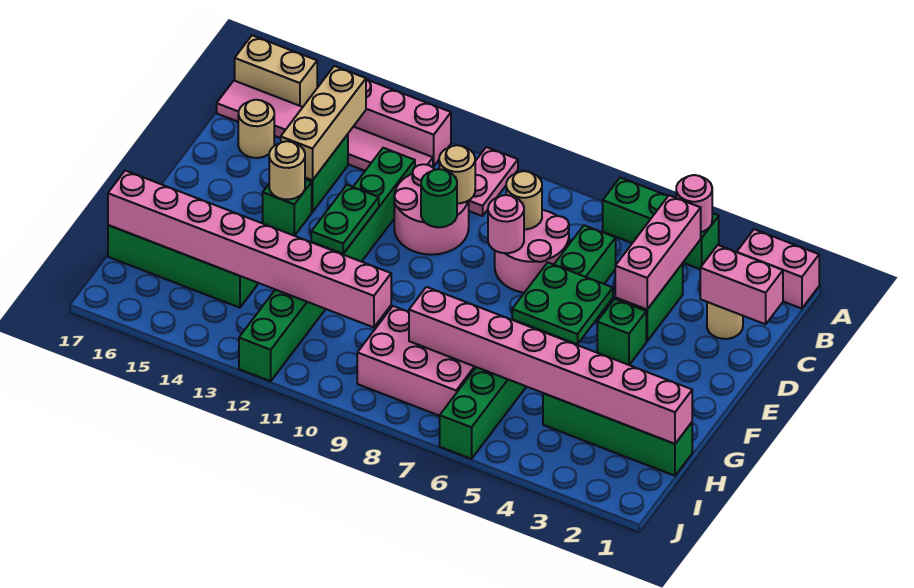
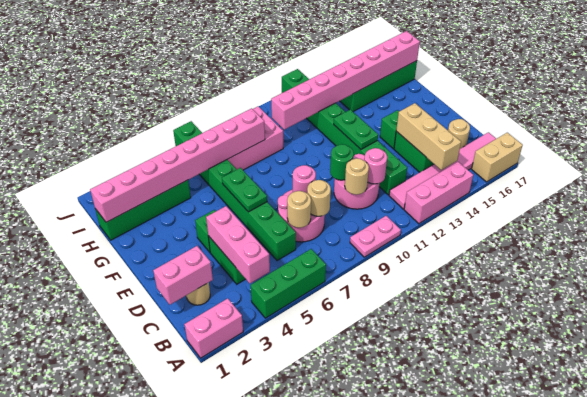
pink round brick A4 level 2 -> pink round brick C11 level 2
pink plate A10:B10 level 1 -> pink plate A9:A10 level 1
green plate E5:F6 level 2 -> green plate E6:F6 level 2
tan round brick E14 level 2 -> tan round brick C7 level 2

